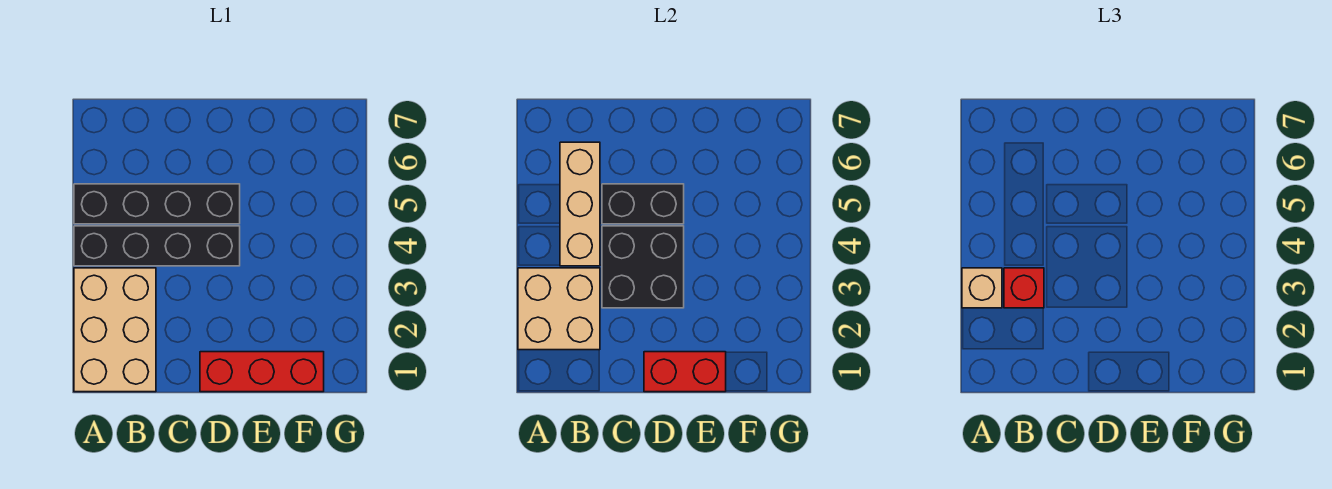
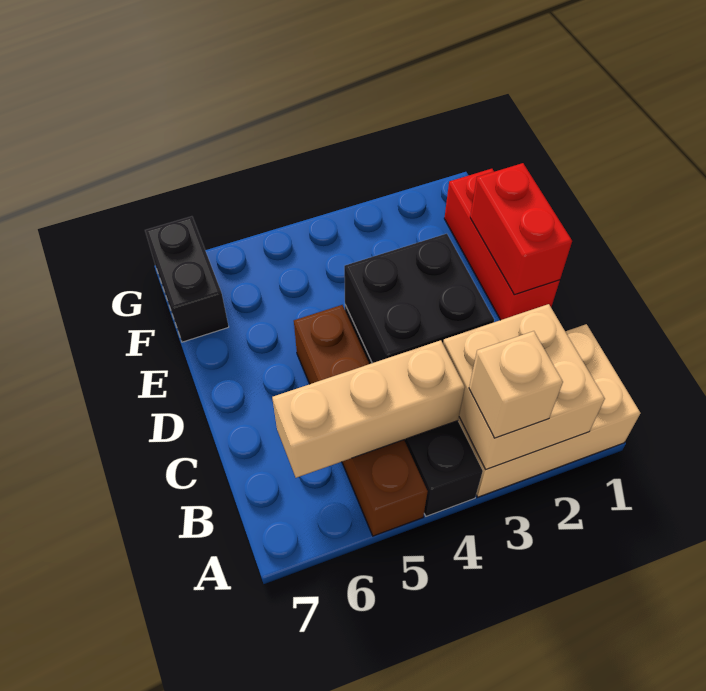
black brick A5:D5 level 1 -> brown brick A5:D5 level 1
red brick B3 level 3 -> none
black brick C5:D5 level 2 -> black brick F7:G7 level 1

